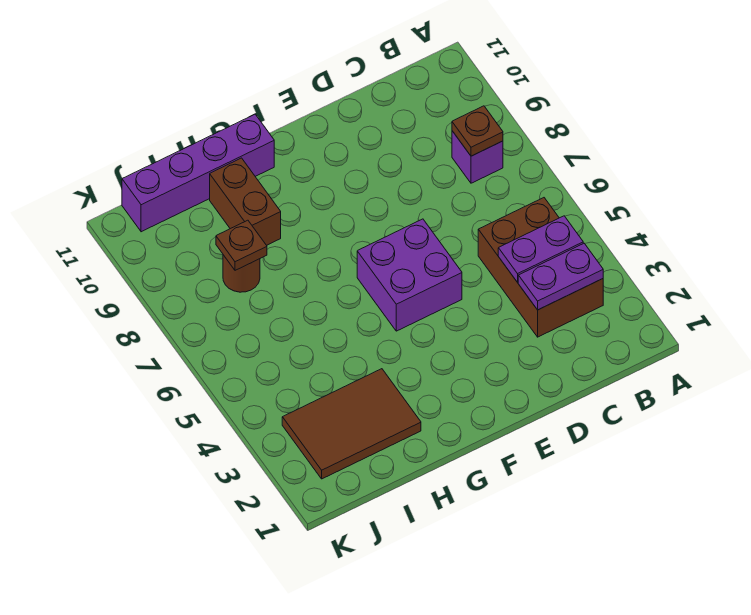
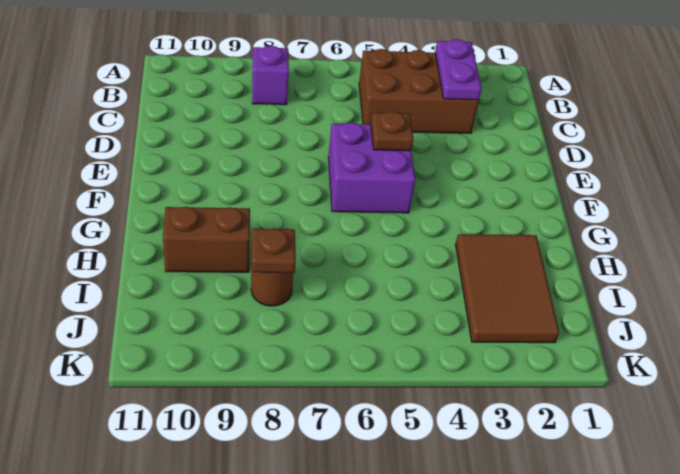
purple plate B4:C4 level 2 -> none
brown plate B8 level 2 -> brown plate E5 level 2
purple brick G11:J11 level 1 -> none

